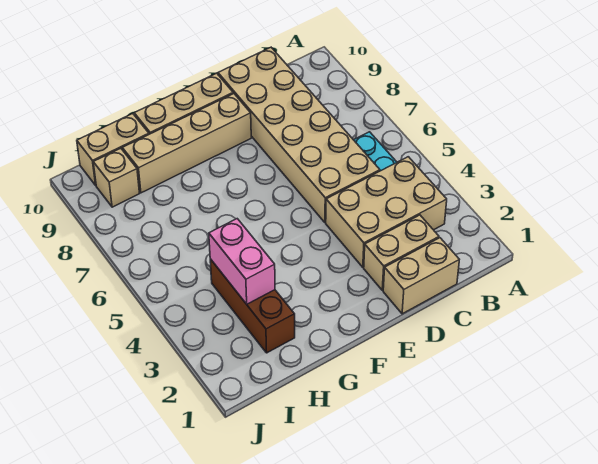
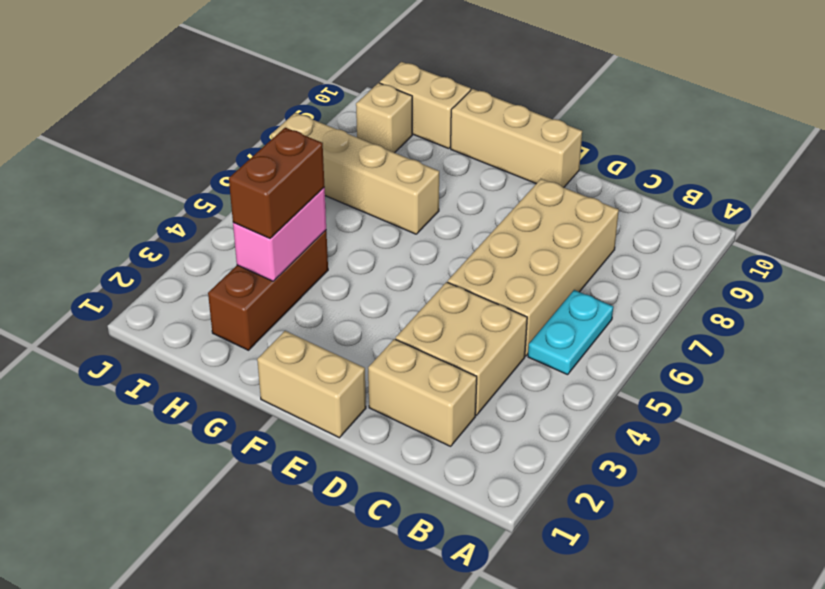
tan brick B3:D4 level 1 -> tan brick C3:D4 level 1
tan brick C1:D1 level 1 -> tan brick E1:F1 level 1
tan brick C5:D10 level 1 -> tan brick C5:D8 level 1
tan brick E9:H9 level 1 -> tan brick G7:J7 level 1
none -> brown brick H3:H4 level 3

